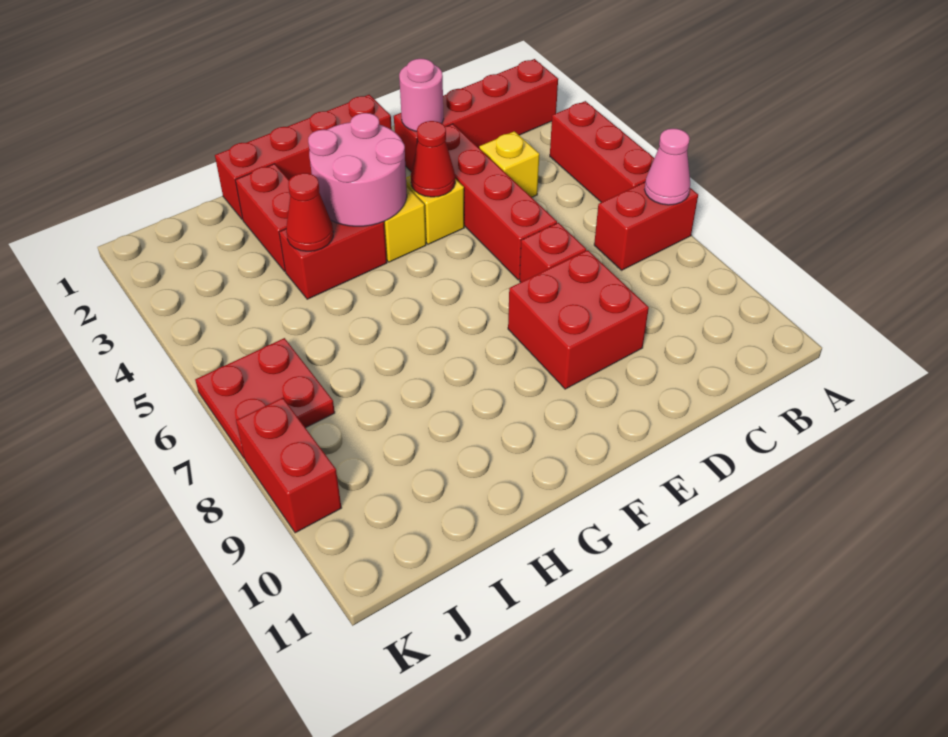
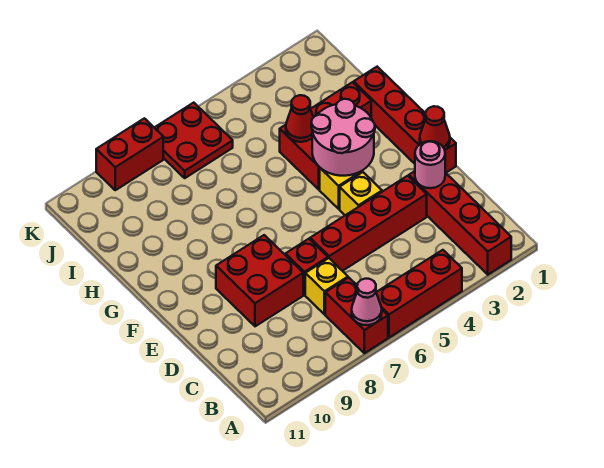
yellow brick C4 level 1 -> yellow brick C7 level 1
red cone E4 level 2 -> red cone E1 level 2

